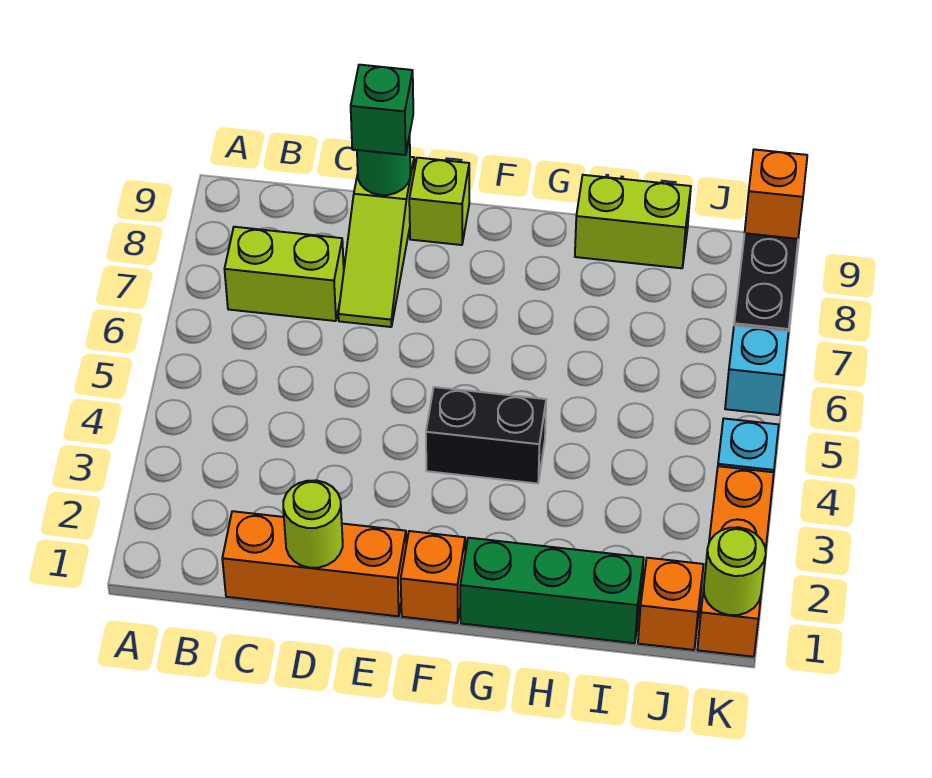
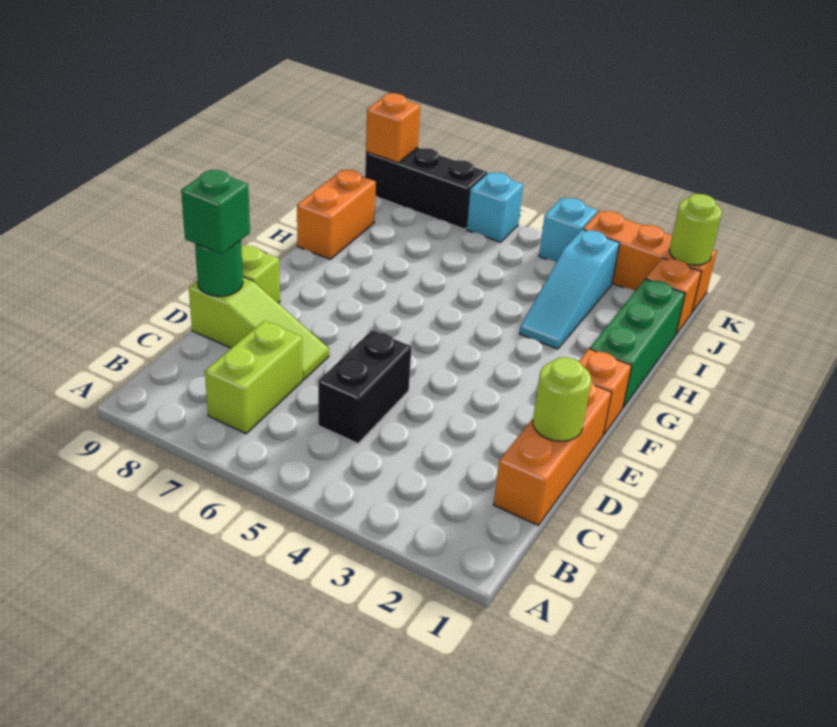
black brick F4:G4 level 1 -> black brick C5:D5 level 1
none -> cyan slope H3:J3 level 1 top J
lime brick H9:I9 level 1 -> orange brick H9:I9 level 1

